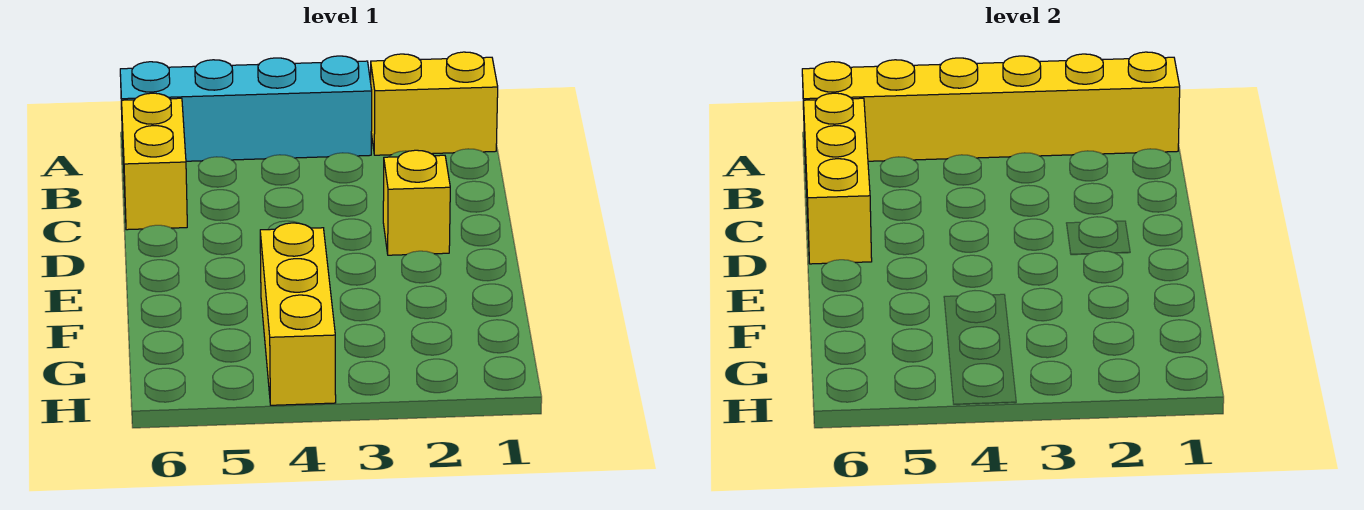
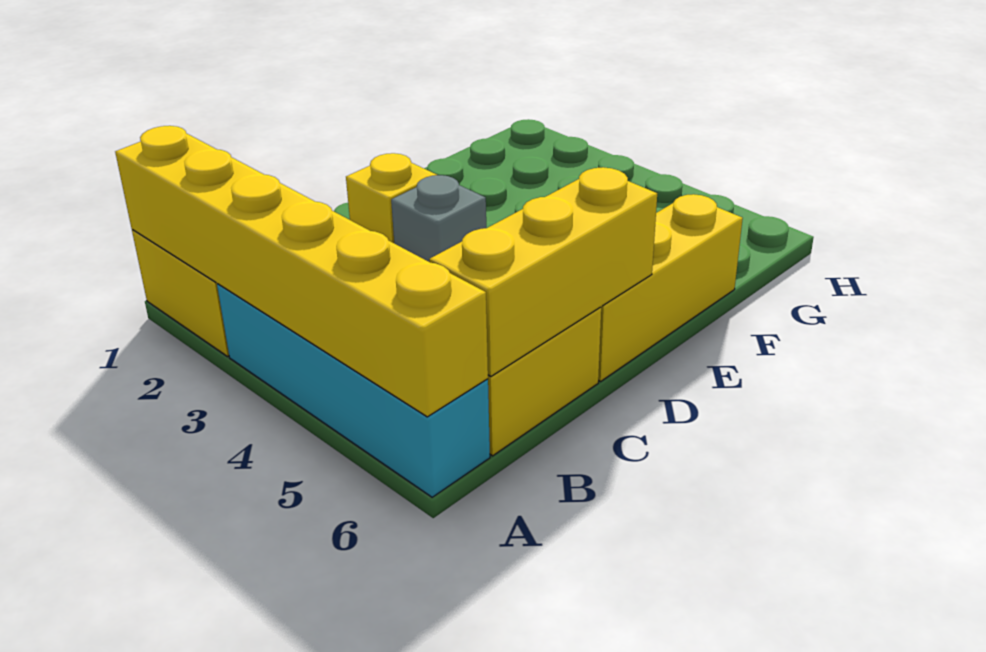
none -> grey brick D3 level 1
yellow brick F4:H4 level 1 -> yellow brick D6:F6 level 1

